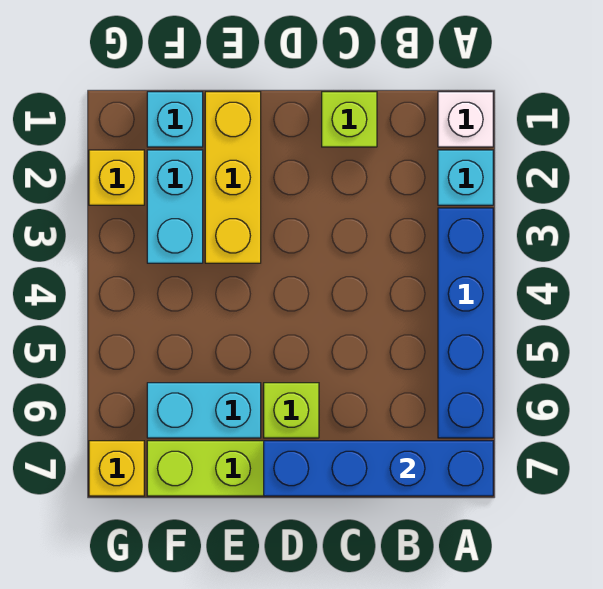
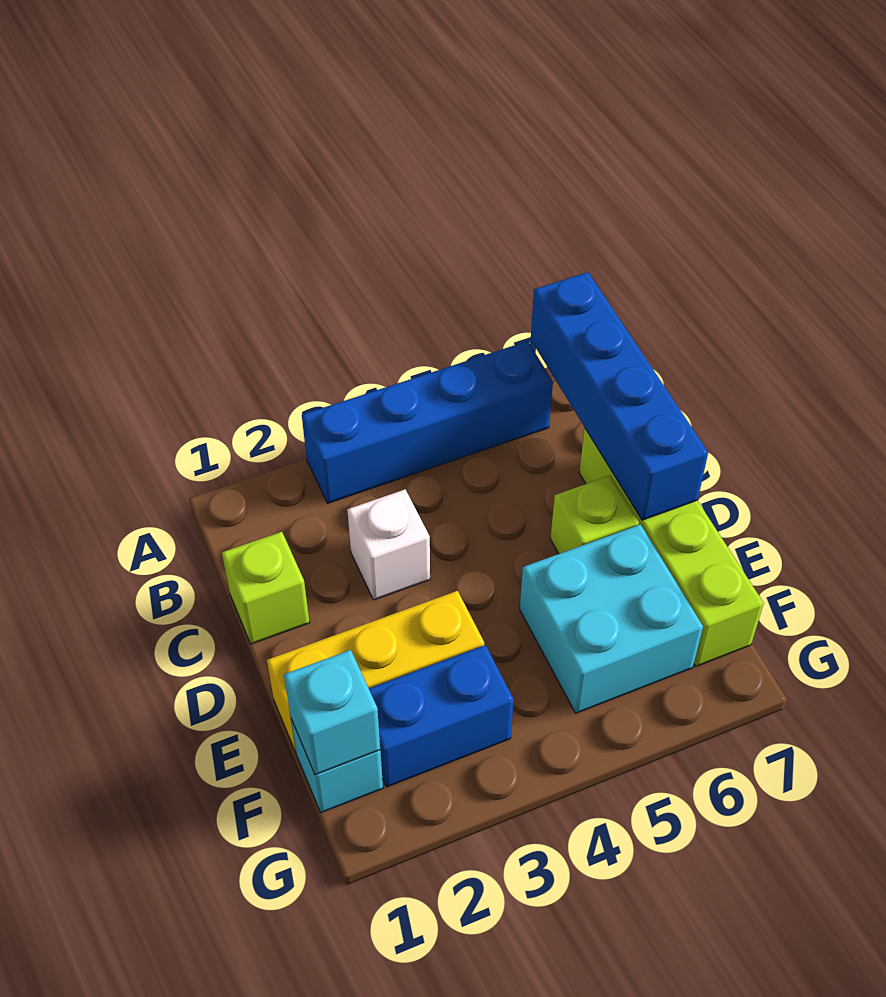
white brick A1 level 1 -> white brick C3 level 1
cyan brick A2 level 1 -> cyan brick F1 level 2
cyan brick E6:F6 level 1 -> cyan brick E5:F6 level 1
cyan brick F2:F3 level 1 -> blue brick F2:F3 level 1
yellow brick G2 level 1 -> none
yellow brick G7 level 1 -> none

